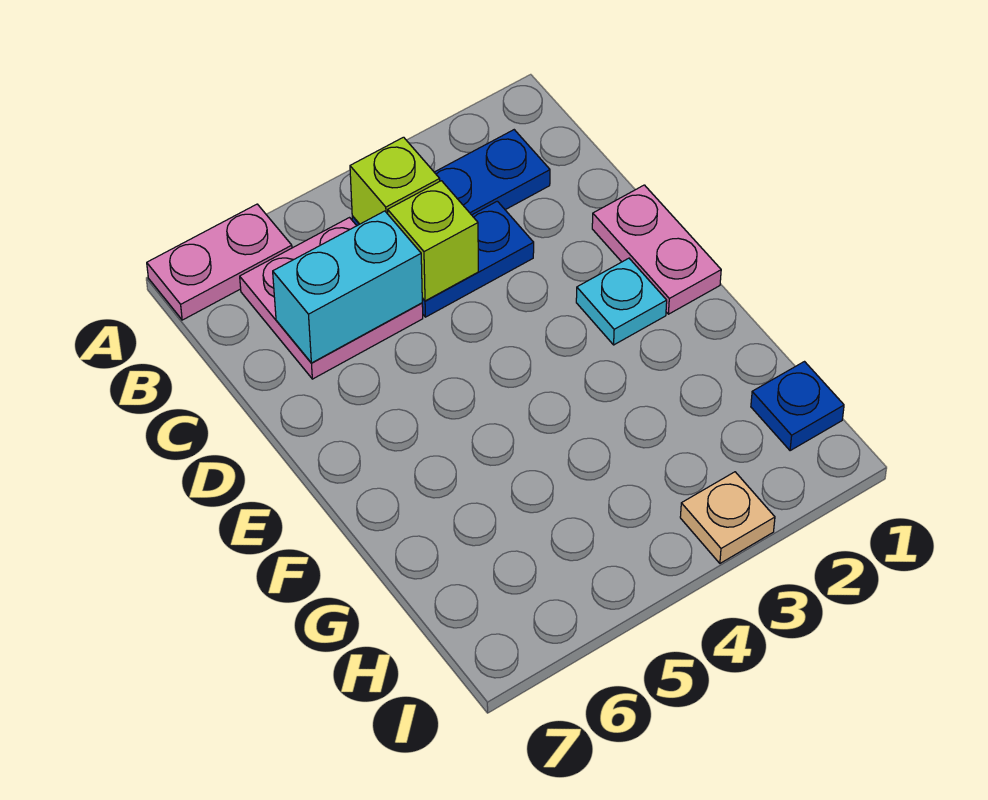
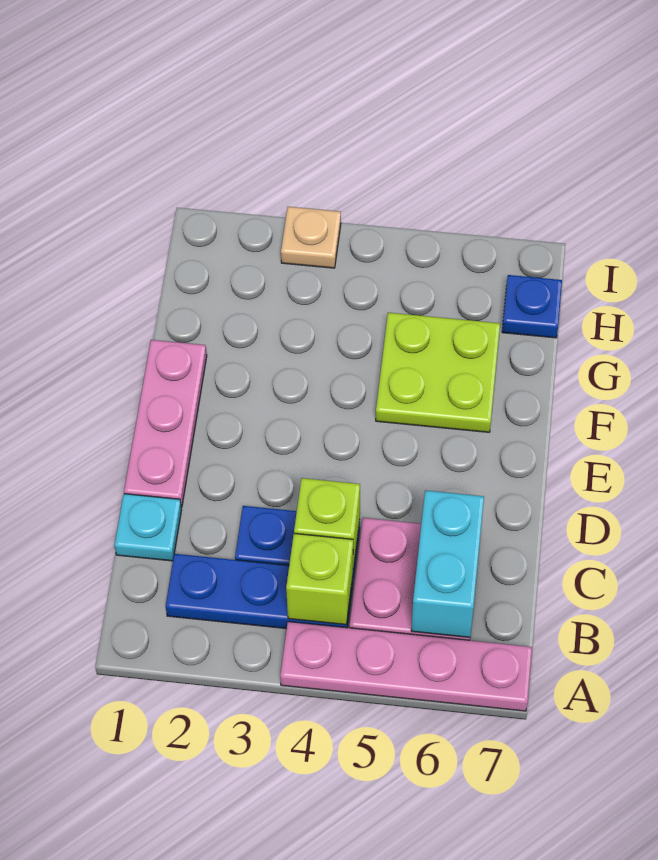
pink plate A6:A7 level 1 -> pink plate A4:A7 level 1
cyan brick C5:C6 level 2 -> cyan brick B6:C6 level 2
pink plate D1:E1 level 1 -> pink plate D1:F1 level 1
cyan plate E2 level 1 -> cyan plate C1 level 1
none -> lime plate F5:G6 level 1
blue plate H1 level 1 -> blue plate H7 level 1

